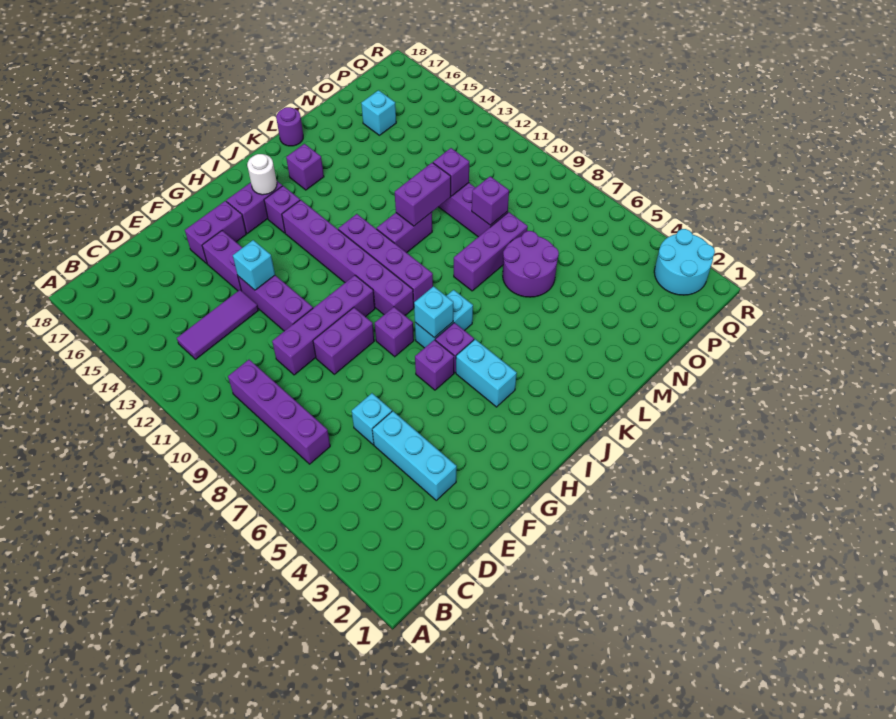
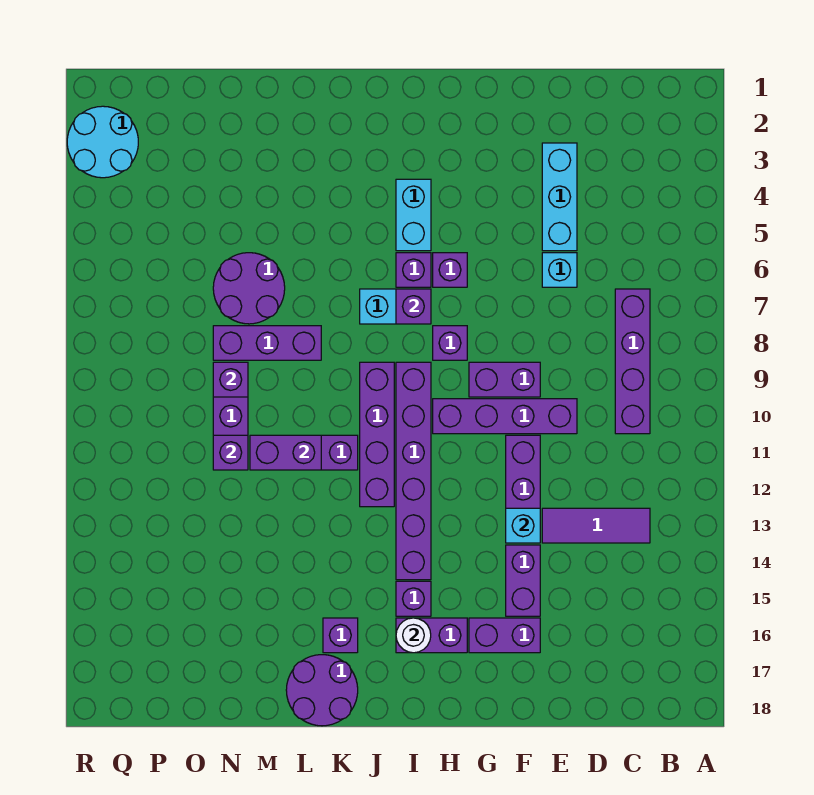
cyan brick I7 level 2 -> purple brick I7 level 2
purple round brick L18 level 1 -> purple round brick K17:L18 level 1
cyan brick O16 level 1 -> none

